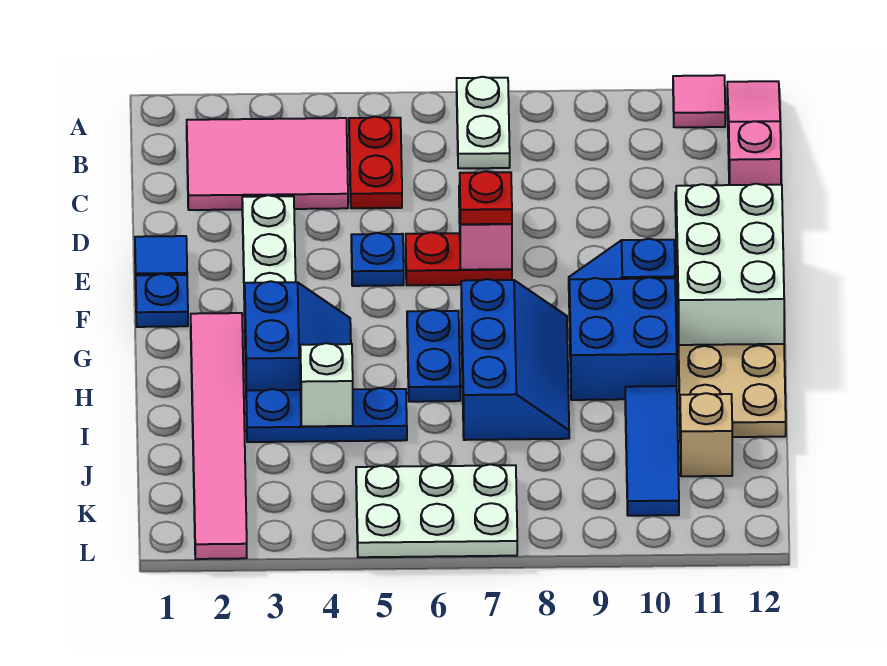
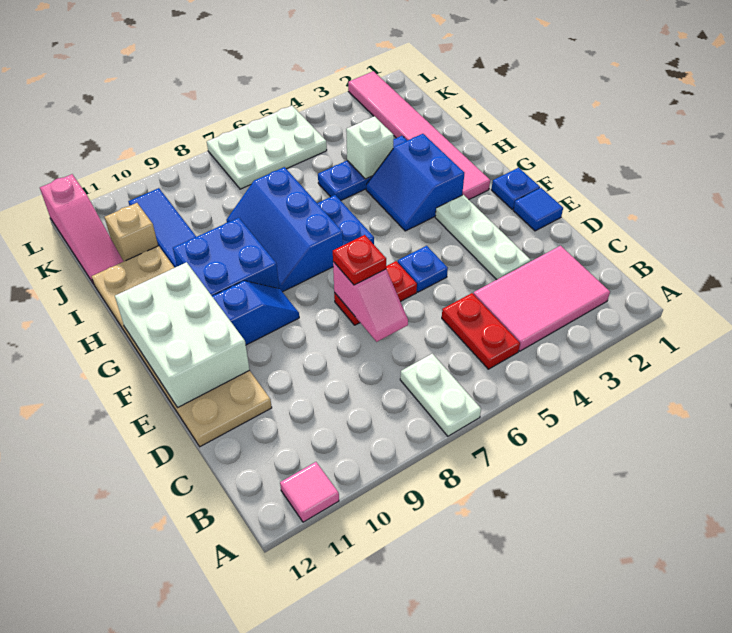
pink slope A12:C12 level 1 top C -> pink slope J12:L12 level 1 top L

